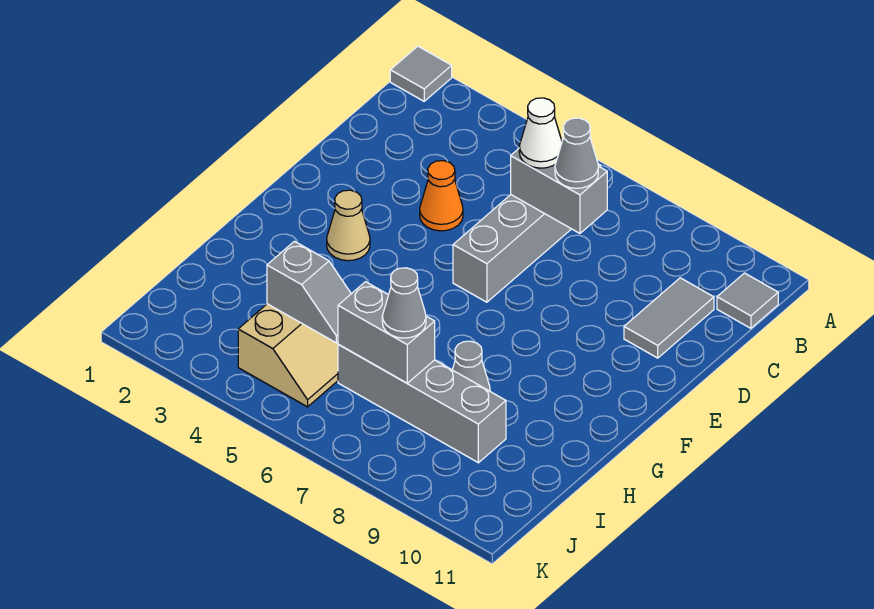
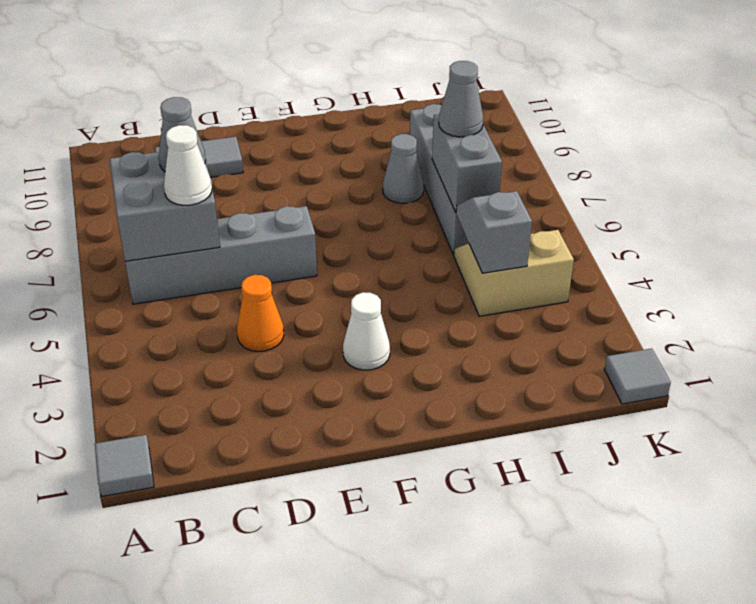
grey tile B11 level 1 -> grey tile K1 level 1
grey brick C6:C7 level 2 -> grey brick B6:C7 level 2
tan cone F3 level 1 -> white cone F3 level 1

